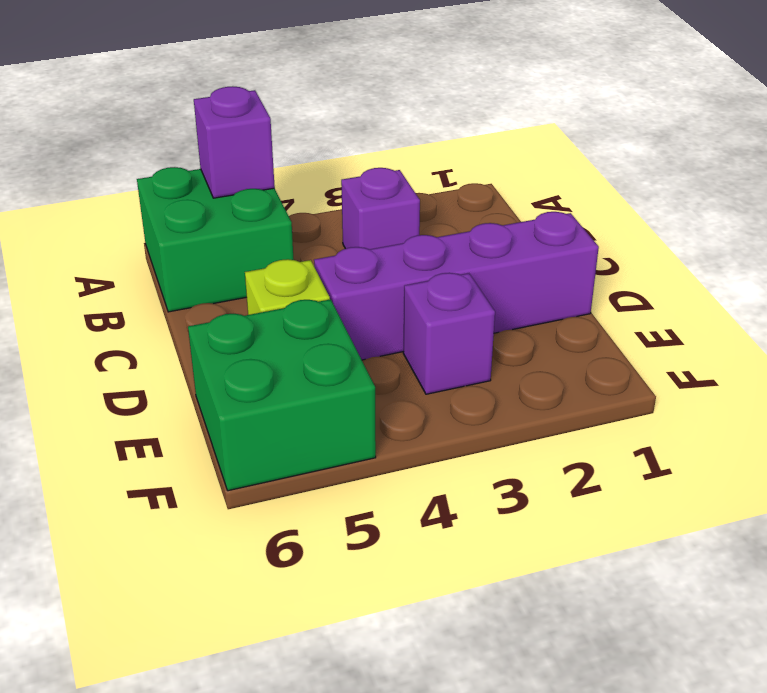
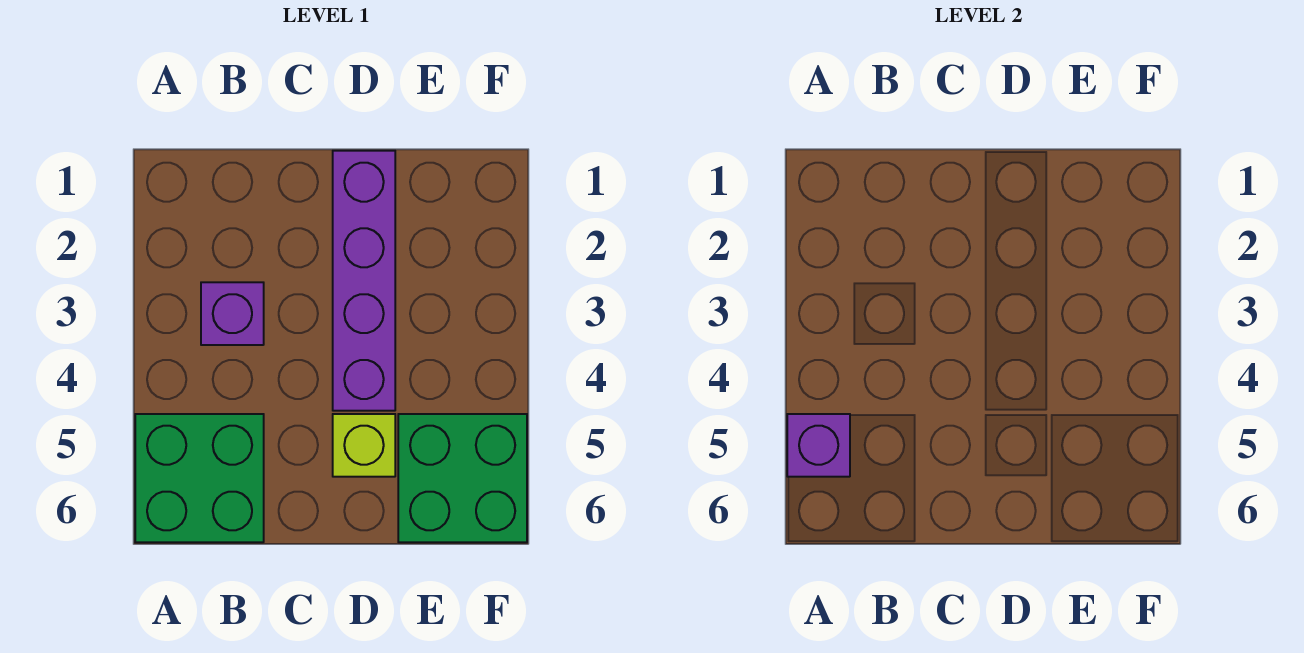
purple brick E3 level 1 -> none

